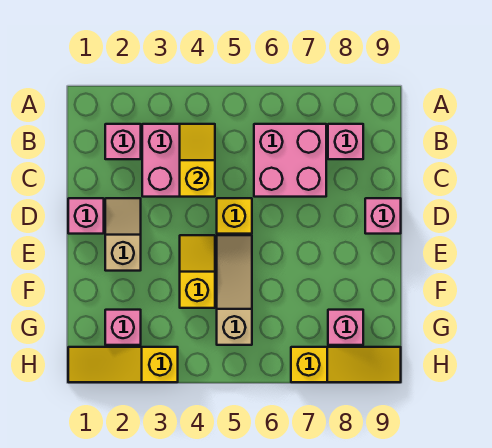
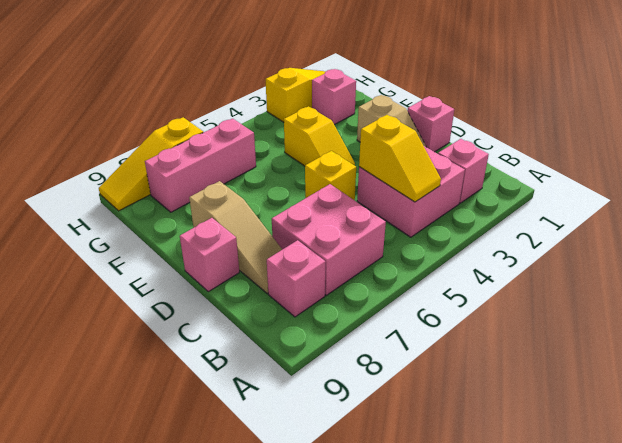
tan slope E5:G5 level 1 top G -> tan slope C8:E8 level 1 top E
pink brick G8 level 1 -> pink brick G6:G8 level 1

